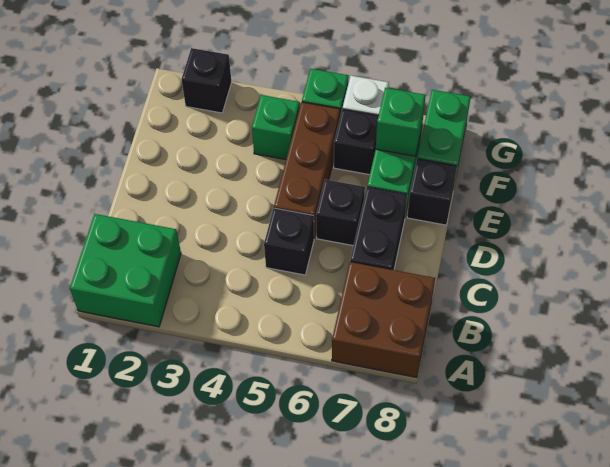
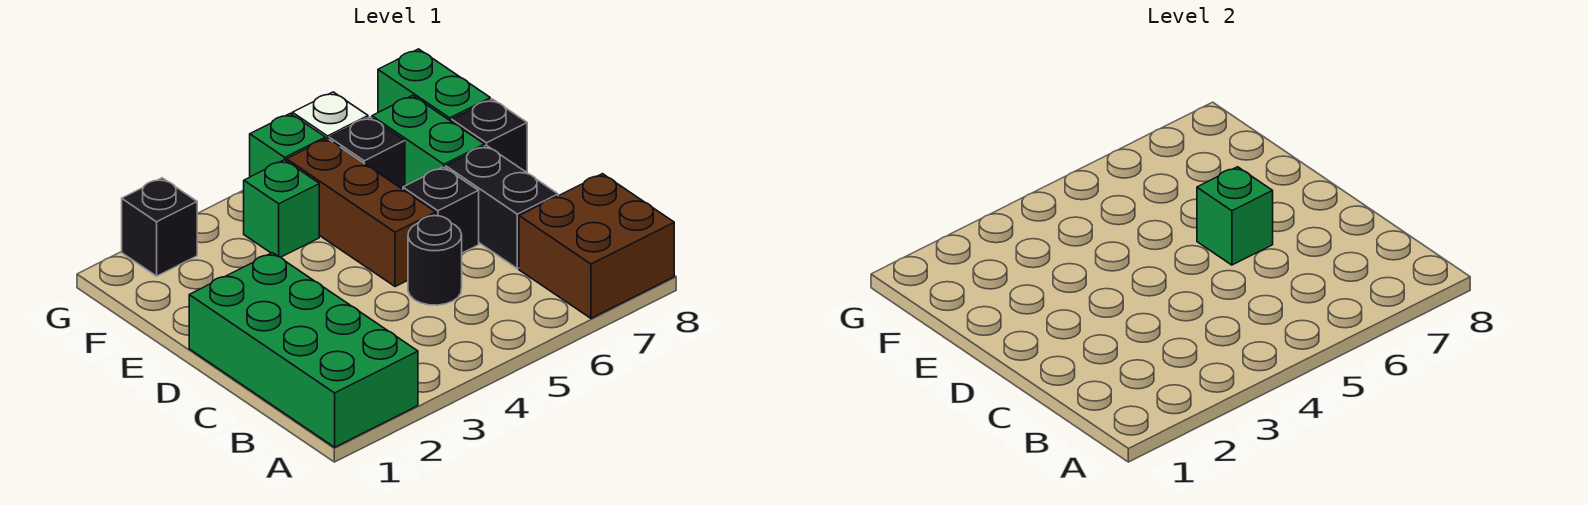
green brick A1:B2 level 1 -> green brick A1:D2 level 1
black brick C5 level 1 -> black round brick C5 level 1
green brick F7 level 2 -> green brick D6 level 2

